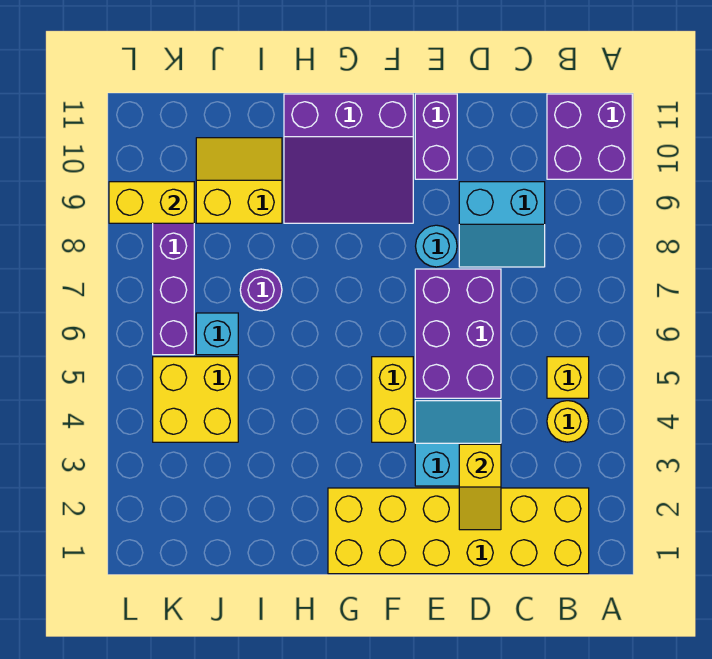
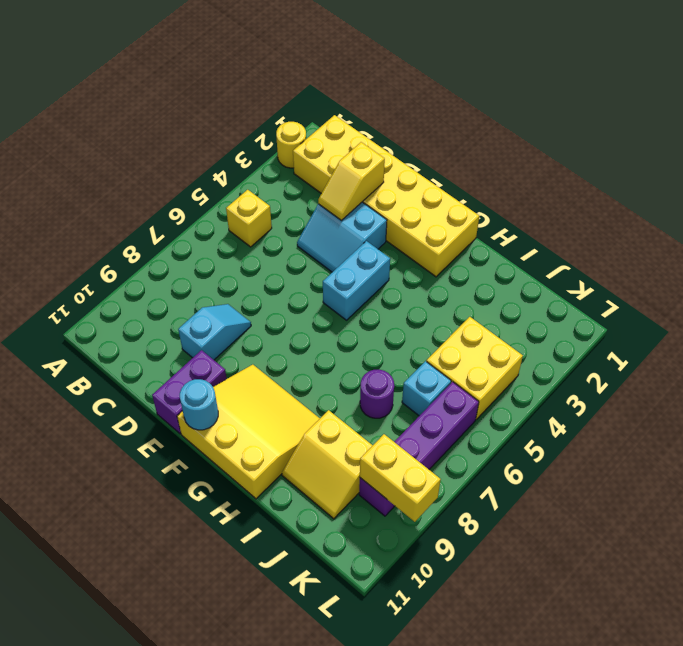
purple brick A10:B11 level 1 -> none
yellow round brick B4 level 1 -> yellow round brick A2 level 1
cyan slope C8:D9 level 1 top 9 -> cyan slope D8:D9 level 1 top 9
yellow slope D2:D3 level 2 top 3 -> yellow slope D2:D3 level 2 top 2
purple brick D5:E7 level 1 -> none
cyan round brick E8 level 1 -> cyan round brick F11 level 2
yellow brick F4:F5 level 1 -> cyan brick F4:F5 level 1
purple slope F9:H11 level 1 top 11 -> yellow slope F9:H11 level 1 top 11

